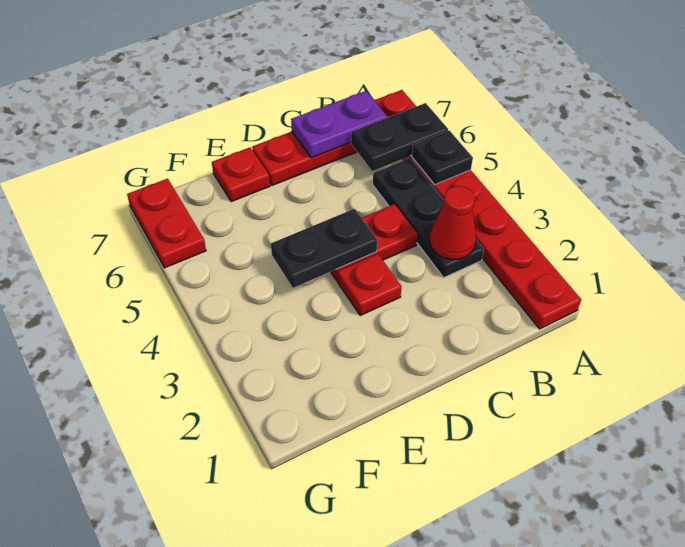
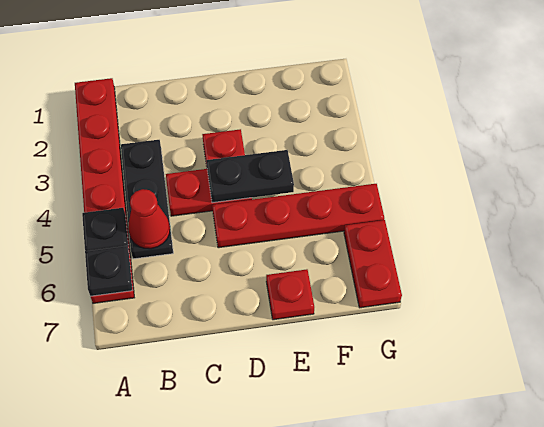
black plate A6:B6 level 2 -> black plate A6 level 2
red plate A7:D7 level 1 -> red plate D5:G5 level 1
red cone B3 level 2 -> red cone B5 level 2
purple plate B7:C7 level 2 -> none

